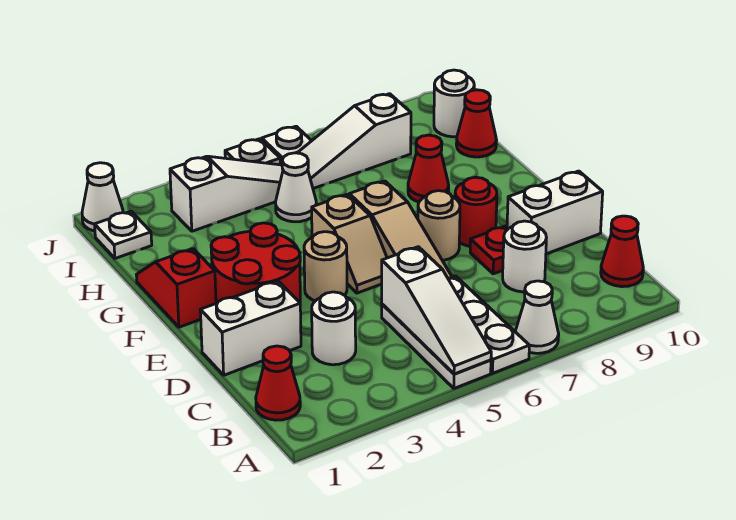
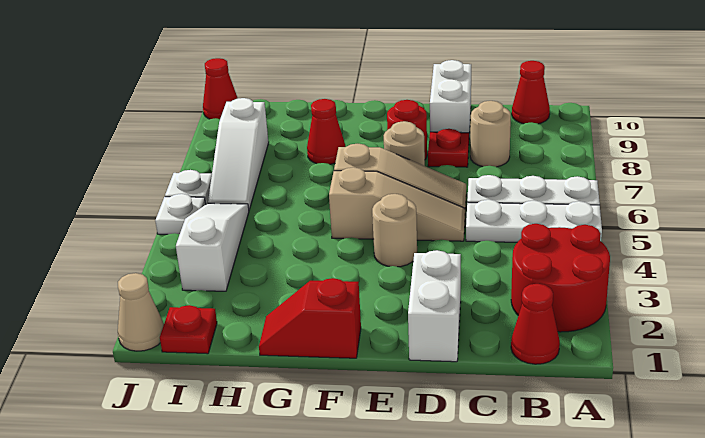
white slope A5:C5 level 2 top C -> none
white cone A7 level 1 -> none
white round brick C3 level 1 -> none
white round brick C8 level 1 -> tan round brick C8 level 1
red round brick E2:F3 level 1 -> red round brick A2:B3 level 1
tan slope E5:F5 level 1 top F -> tan slope D5:F5 level 1 top F
white cone H5 level 1 -> none
red cone H10 level 1 -> red cone J10 level 1
white plate I1 level 1 -> red plate I1 level 1
white round brick I10 level 1 -> none
white cone J1 level 1 -> tan cone J1 level 1

